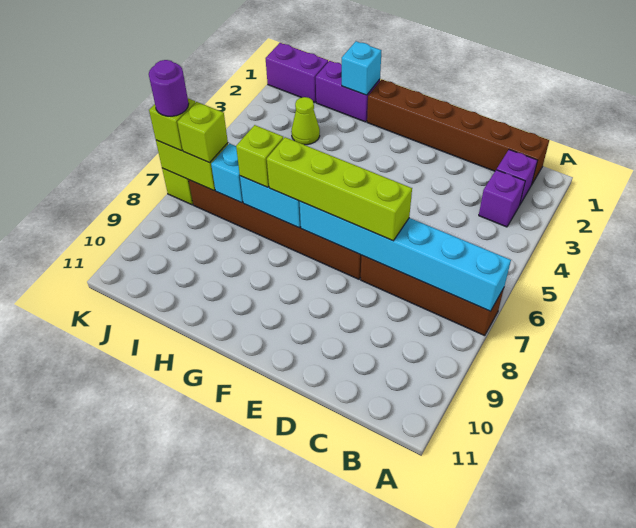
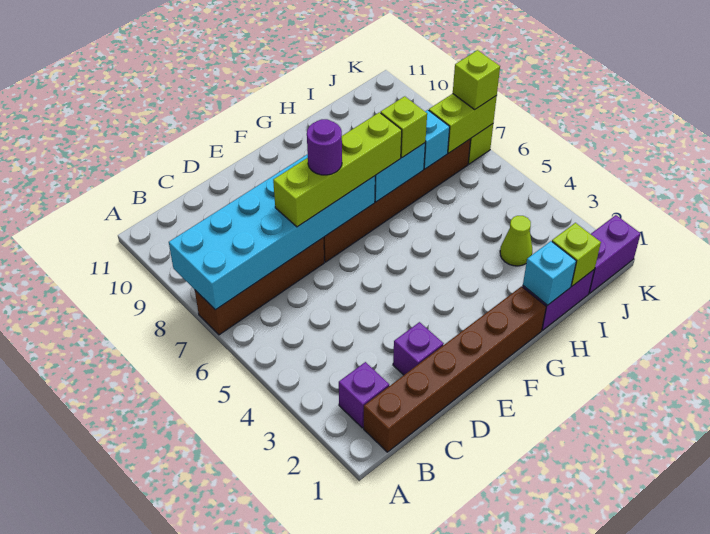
cyan brick A7:F7 level 2 -> cyan brick A7:F8 level 2
purple brick B3 level 1 -> purple brick D2 level 1
lime brick J7 level 3 -> lime brick I1 level 2
purple round brick K7 level 4 -> purple round brick E7 level 4

